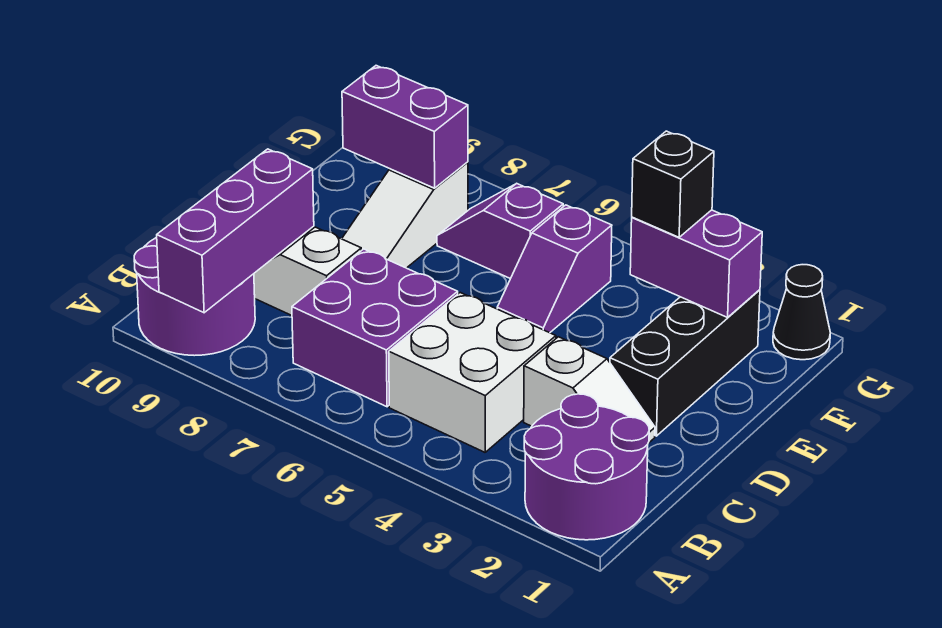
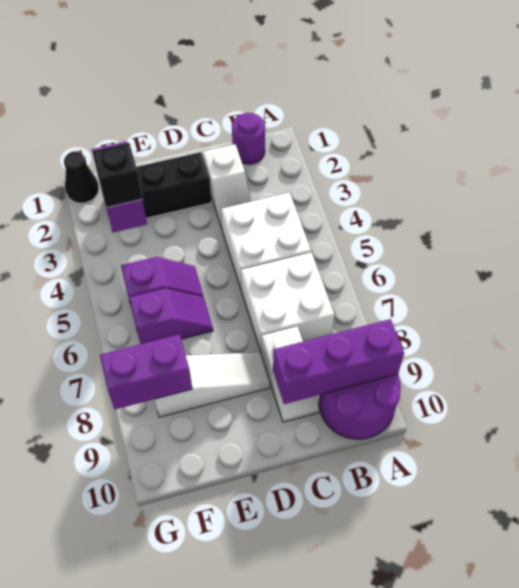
purple round brick A1:B2 level 1 -> purple round brick B1 level 1
purple brick B6:C7 level 1 -> white brick B6:C7 level 1
white slope C2:C3 level 1 top 3 -> white slope C2:C3 level 1 top 2
purple slope F6:F7 level 1 top 6 -> purple slope E6:F6 level 1 top F
purple brick F8:F9 level 2 -> purple brick F8:G8 level 2

